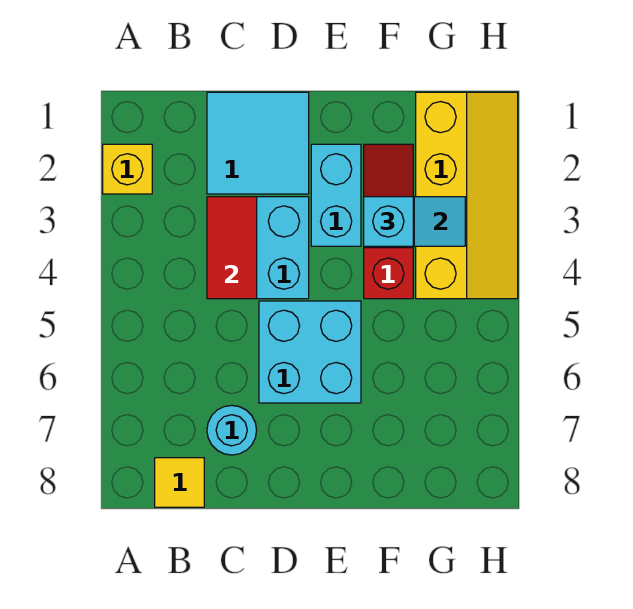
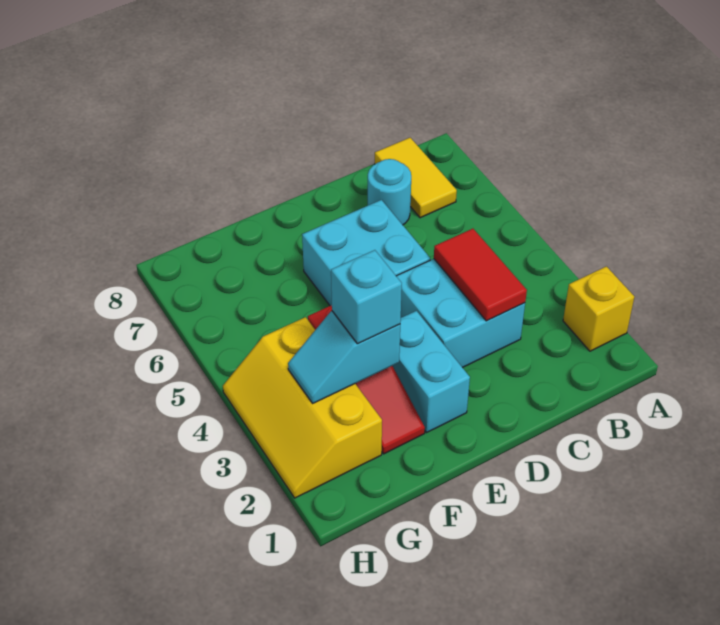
yellow tile B8 level 1 -> yellow tile B7:B8 level 1
cyan tile C1:D2 level 1 -> none
yellow slope G1:H4 level 1 top G -> yellow slope G2:H4 level 1 top G

